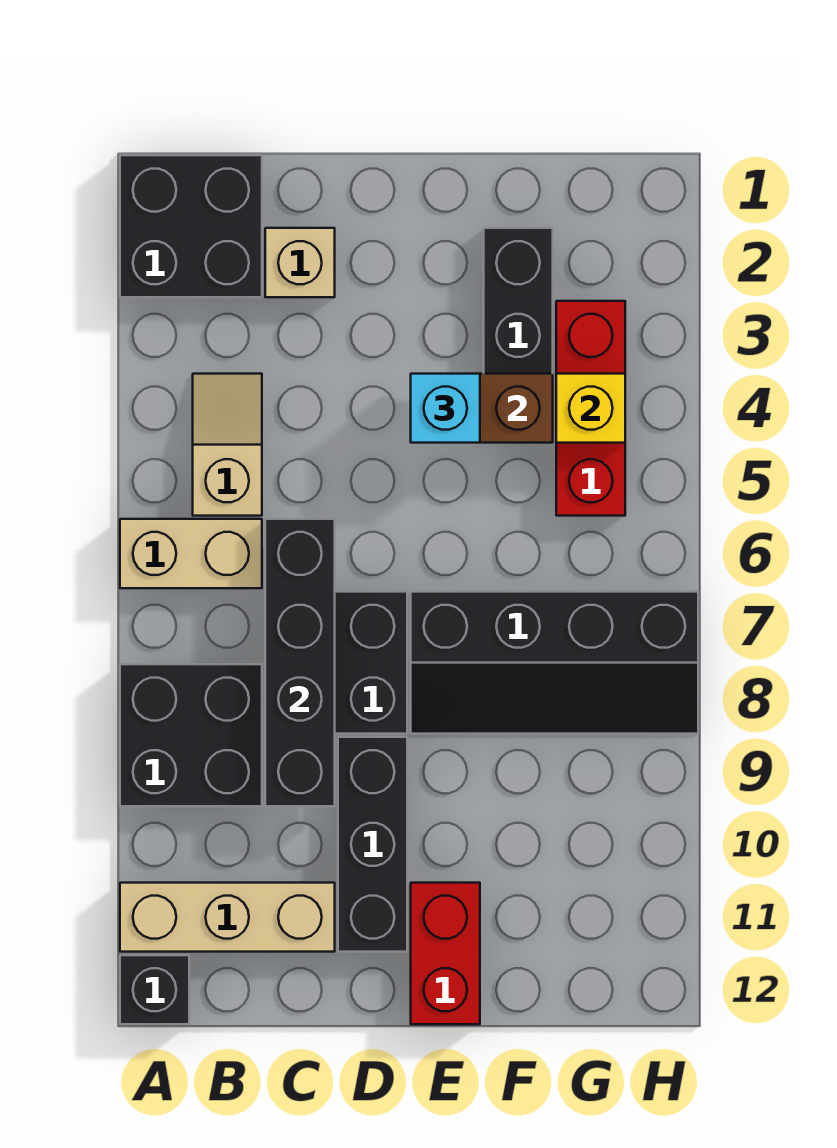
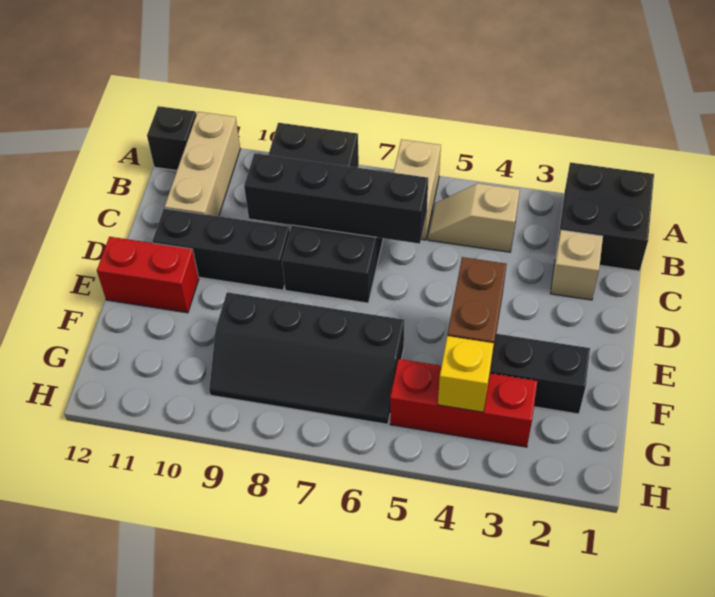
tan slope B4:B5 level 1 top 5 -> tan slope B4:B5 level 1 top 4
cyan brick E4 level 3 -> none
black slope E7:H8 level 1 top 7 -> black slope F6:G9 level 1 top F

